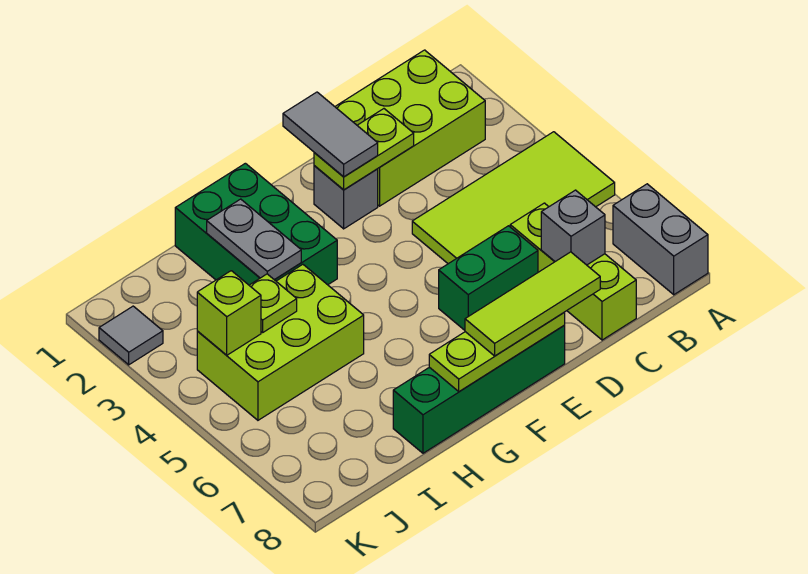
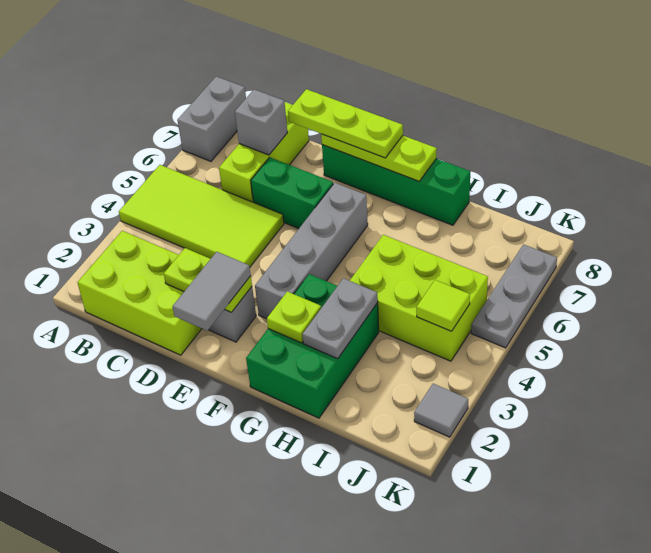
lime tile D8:F8 level 3 -> lime plate D8:F8 level 3
none -> grey brick F3:F6 level 1
lime plate I4 level 2 -> lime plate G2 level 2
lime brick J4 level 2 -> lime tile J4 level 2
none -> grey plate K5:K7 level 1

